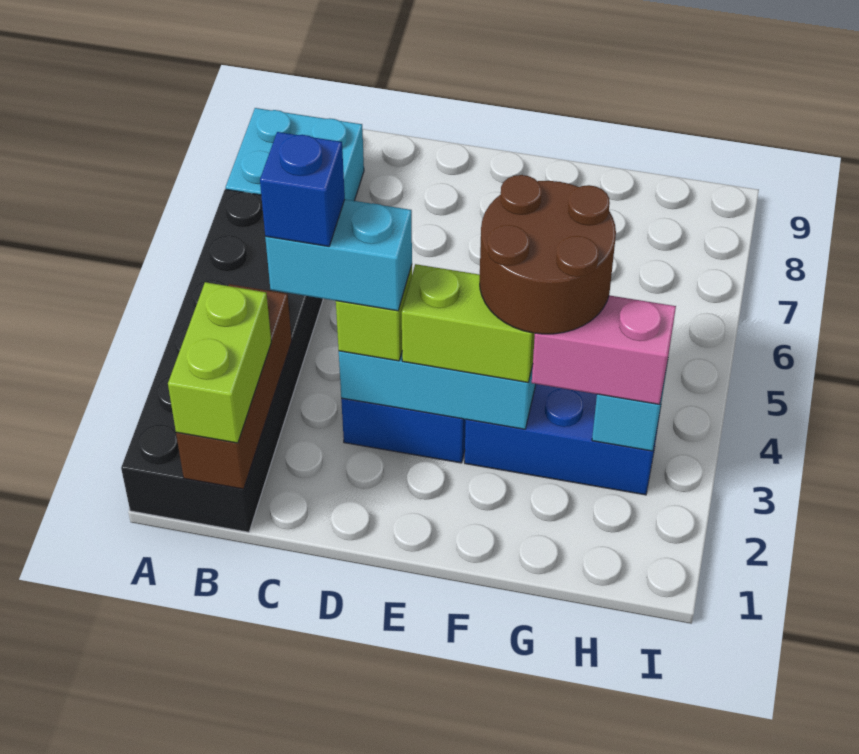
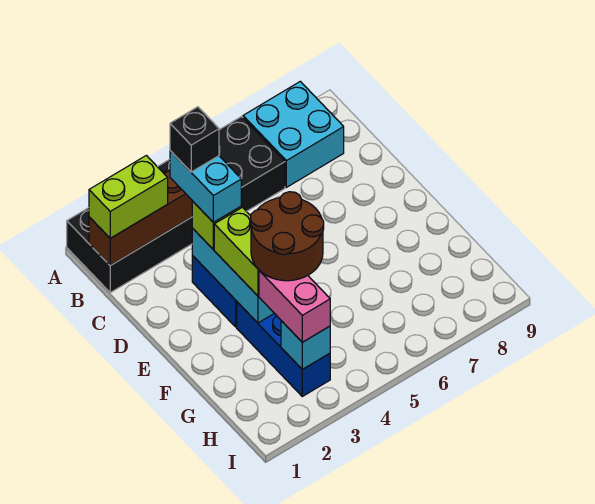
blue brick C3 level 5 -> black brick C3 level 5

